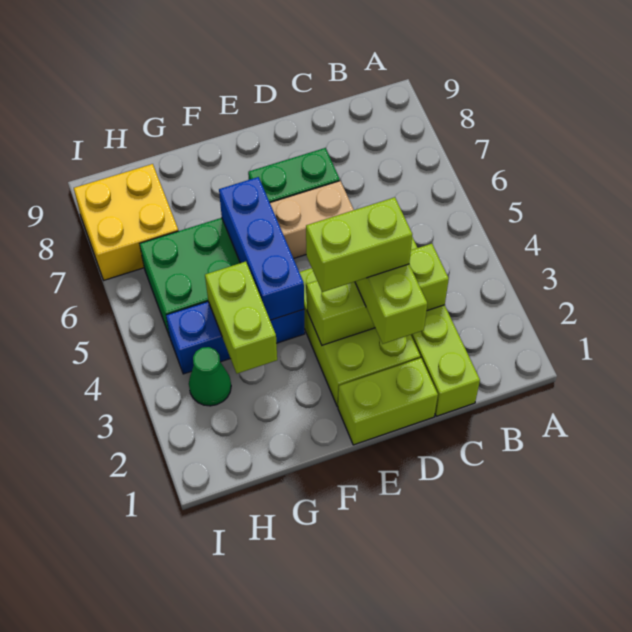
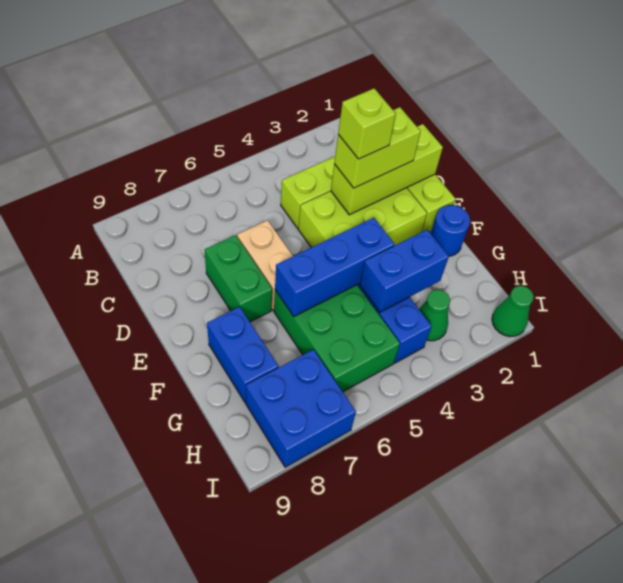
lime brick C3:E3 level 2 -> lime brick D1:D3 level 2
lime brick D3:E3 level 4 -> lime brick D3 level 4
none -> blue round brick F1 level 1
none -> blue brick F8:G8 level 1
lime brick G3:G4 level 2 -> blue brick G3:G4 level 2
yellow brick H7:I8 level 1 -> blue brick H7:I8 level 1
none -> green cone I1 level 1

